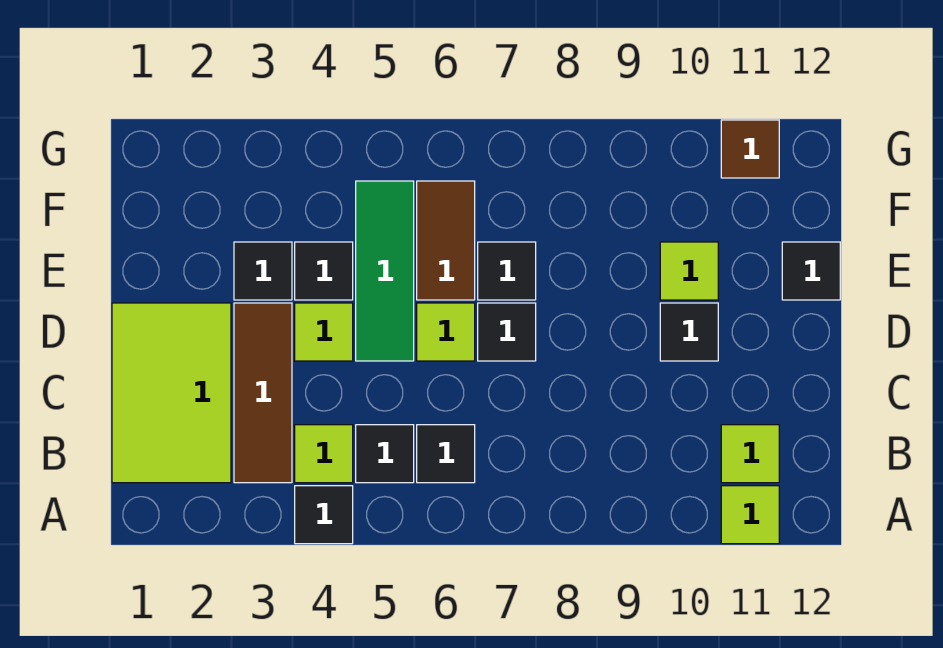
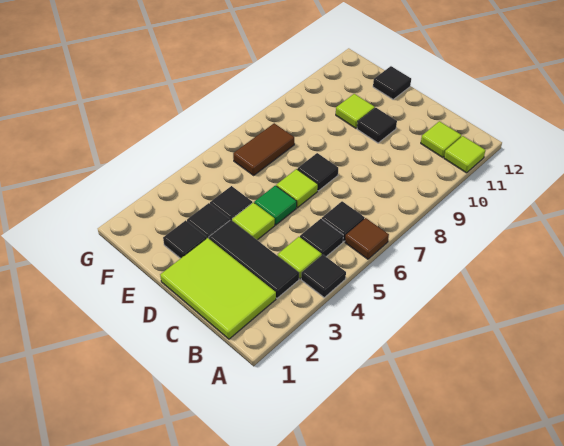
brown tile B3:D3 level 1 -> black tile B3:D3 level 1
green tile D5:F5 level 1 -> green tile D5 level 1
brown tile E6:F6 level 1 -> brown tile F6:F7 level 1
black tile E7 level 1 -> black tile E2 level 1
brown tile G11 level 1 -> brown tile A6 level 1

